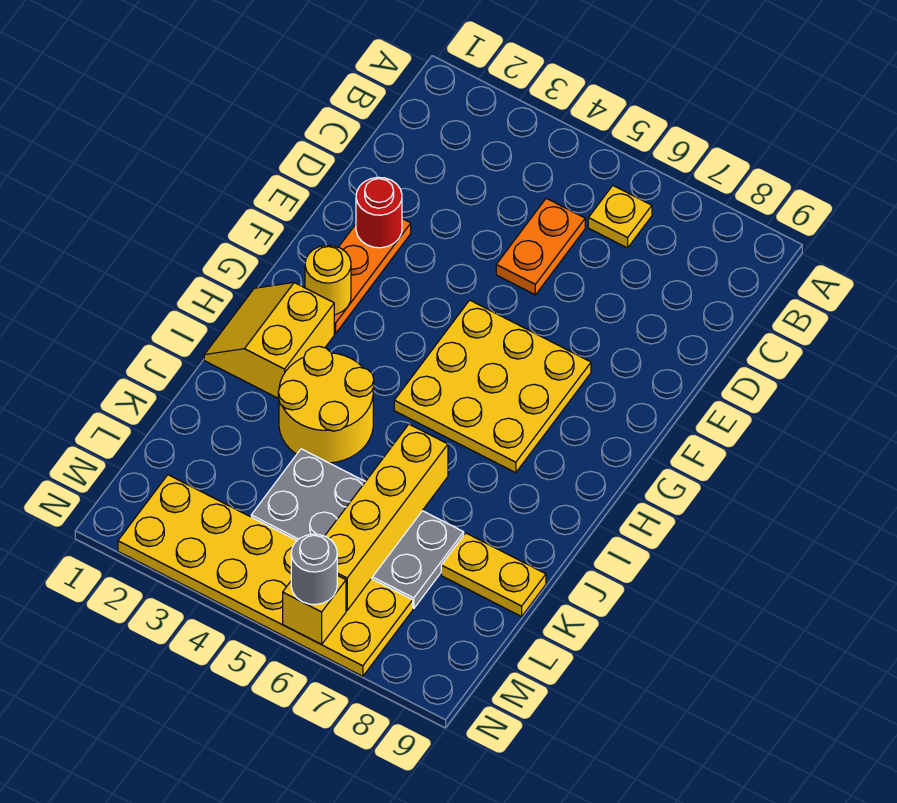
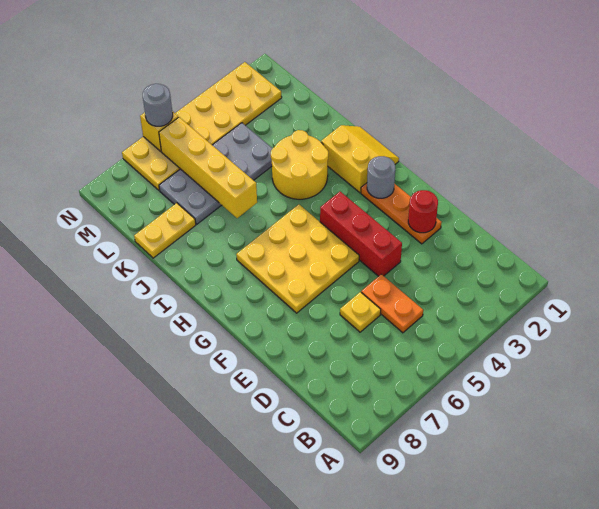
yellow plate B6 level 1 -> yellow plate D6 level 1
none -> red brick E4:G4 level 1
yellow round brick G2 level 2 -> grey round brick G2 level 2

